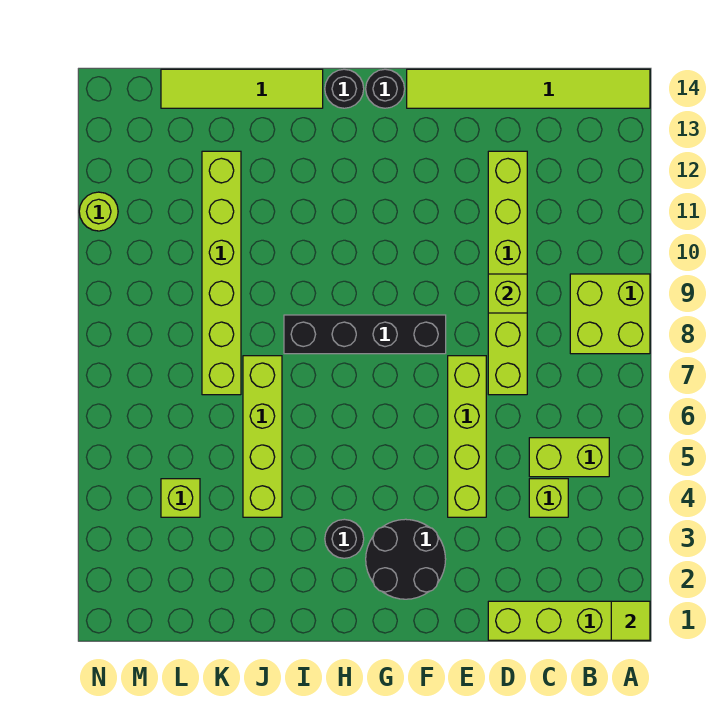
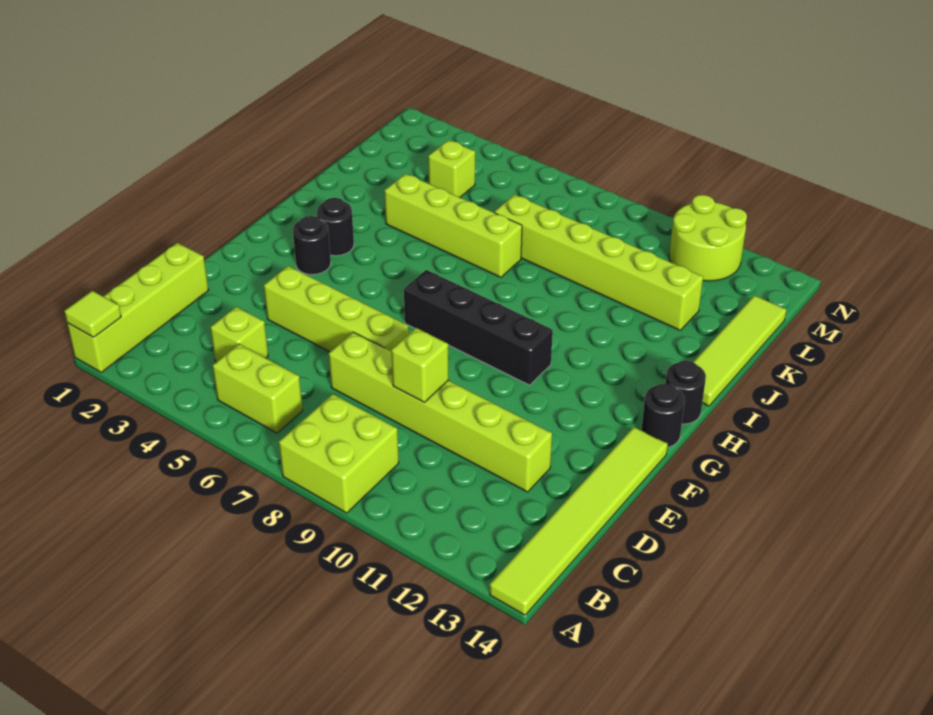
lime brick B5:C5 level 1 -> lime brick B5:B6 level 1
black round brick F2:G3 level 1 -> black round brick G3 level 1
black brick F8:I8 level 1 -> black brick G7:G10 level 1
lime round brick N11 level 1 -> lime round brick M11:N12 level 1

